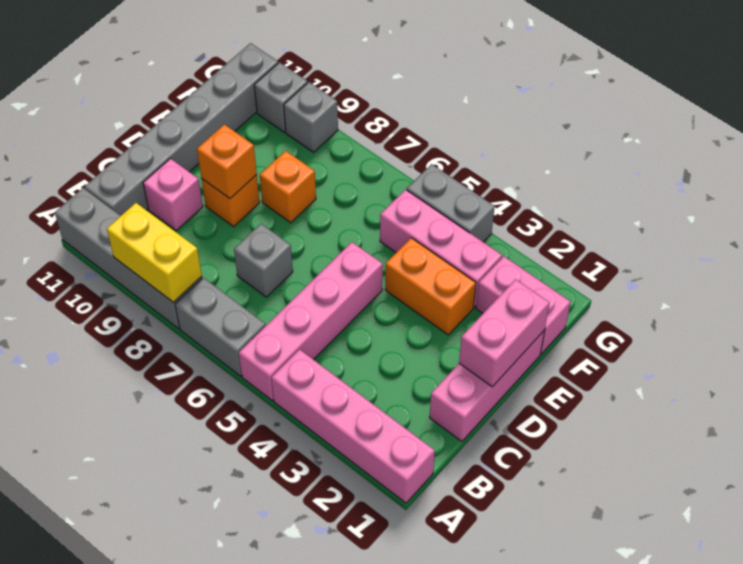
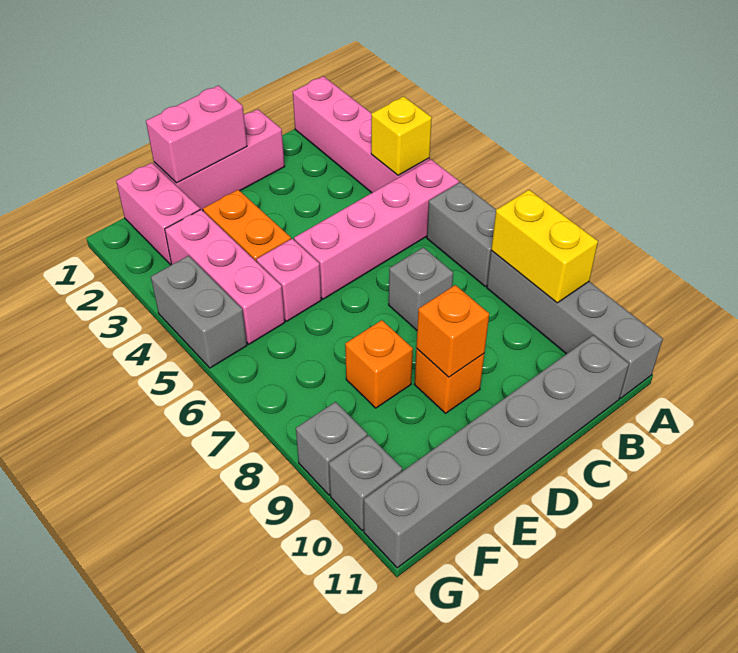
none -> yellow brick A4 level 2
pink brick C10 level 1 -> pink brick E5 level 1

